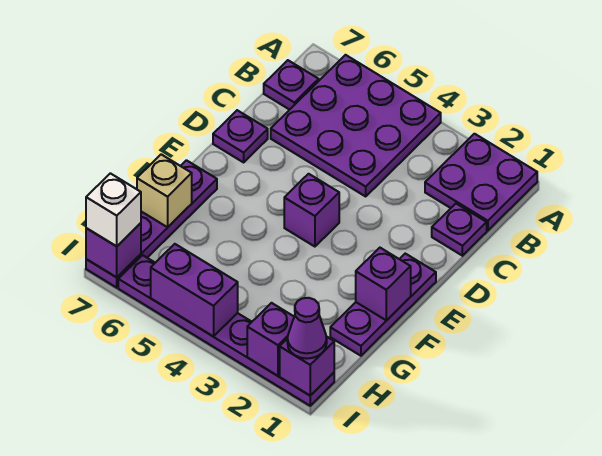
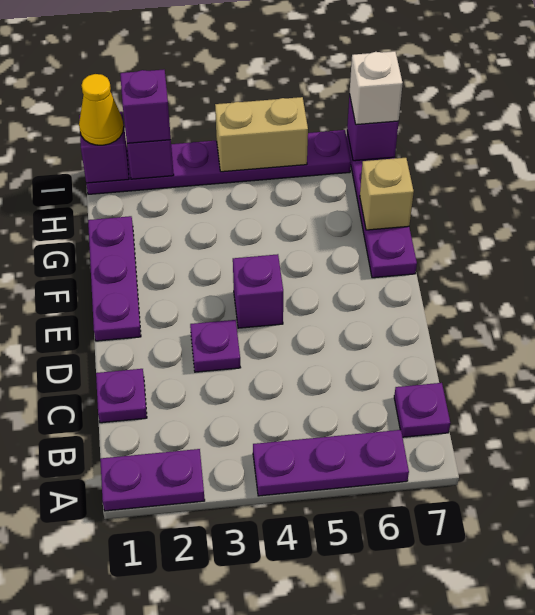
purple plate A1:B2 level 1 -> purple plate A1:A2 level 1
purple plate A4:C6 level 1 -> purple plate A4:A6 level 1
purple plate D7 level 1 -> purple plate D3 level 1
purple brick F1 level 2 -> purple brick I2 level 3
purple cone I1 level 3 -> yellow cone I1 level 3
purple brick I4:I5 level 2 -> tan brick I4:I5 level 2

